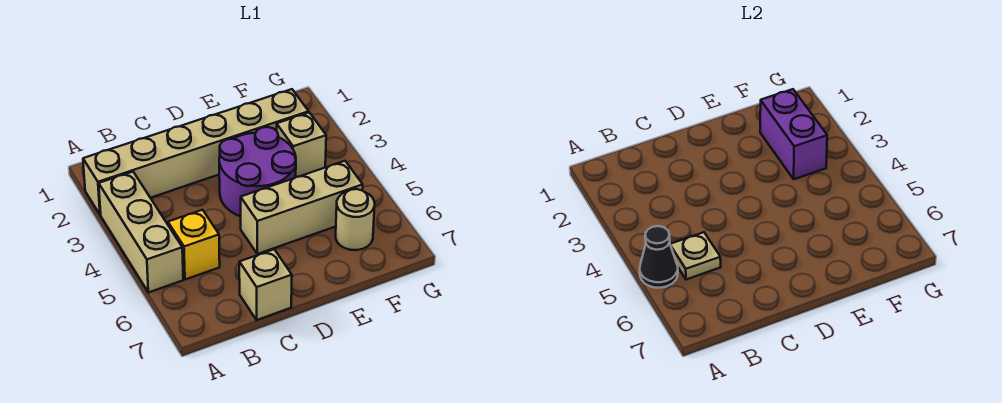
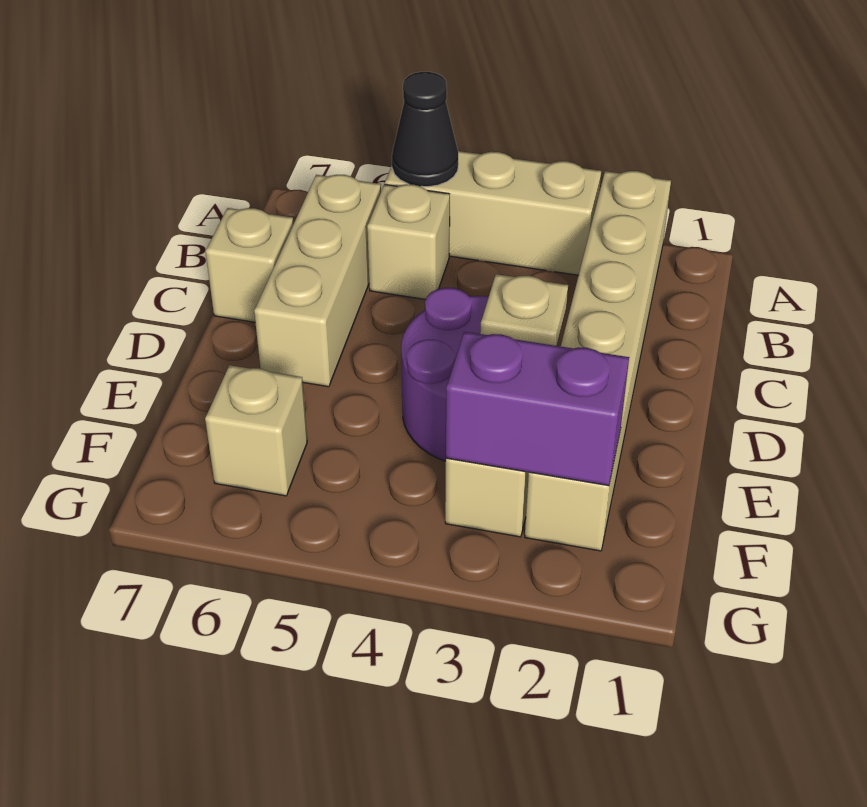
yellow brick B5 level 1 -> tan brick B5 level 1
tan plate B5 level 2 -> tan plate D3 level 2
tan brick D5:F5 level 1 -> tan brick B6:D6 level 1
tan round brick F6 level 1 -> tan brick F6 level 1

